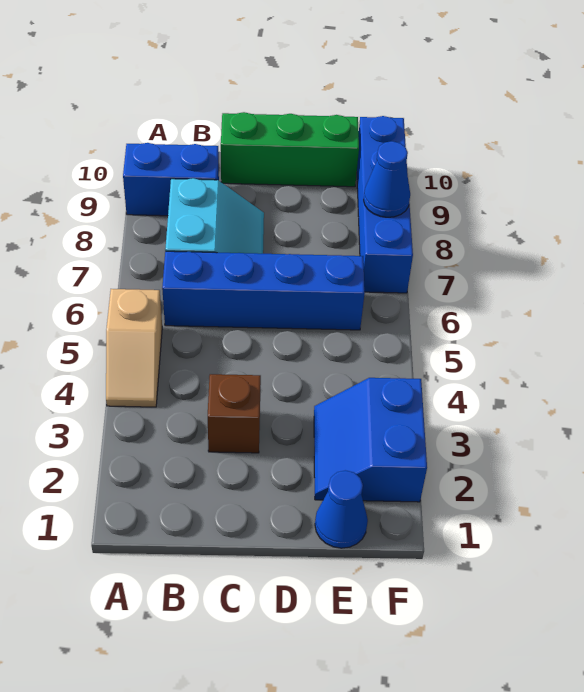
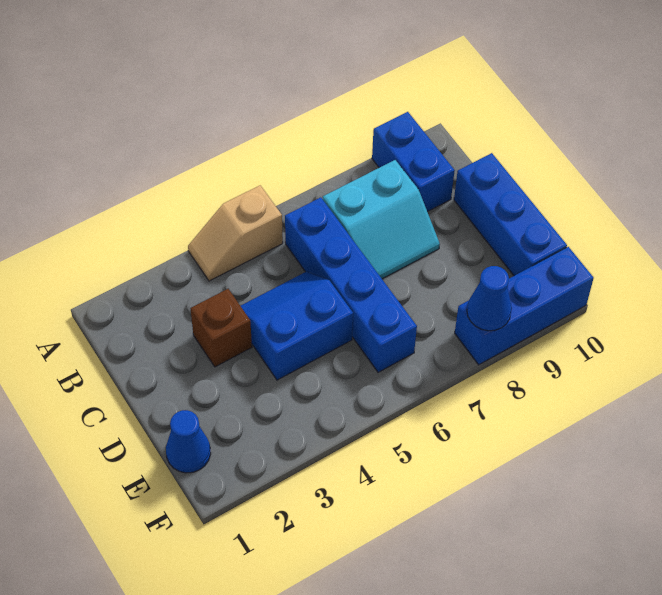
green brick C10:E10 level 1 -> blue brick C10:E10 level 1
blue slope E2:F3 level 1 top F -> blue slope C4:D5 level 1 top D
blue brick F7:F10 level 1 -> blue brick F8:F10 level 1

